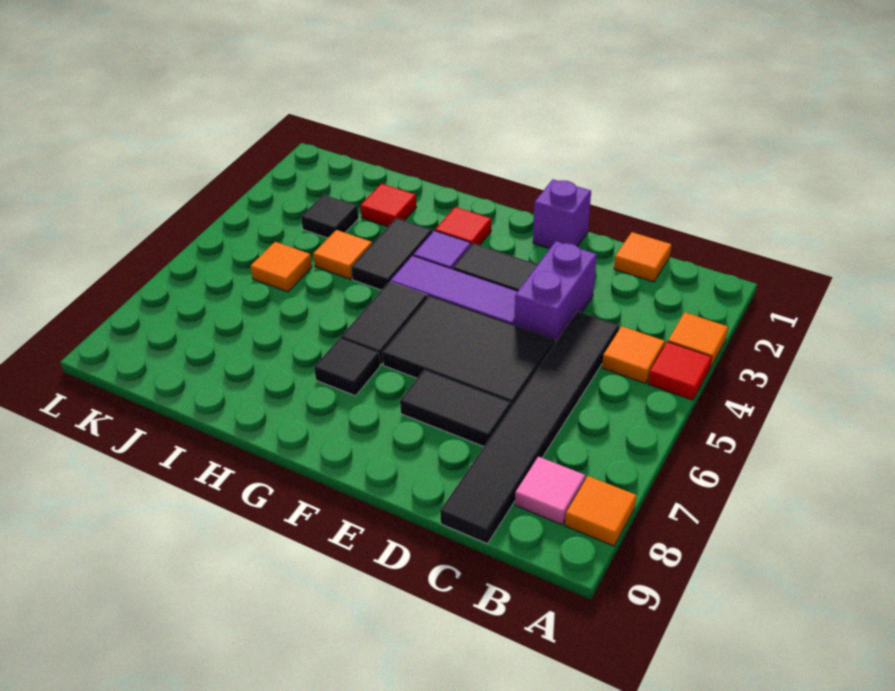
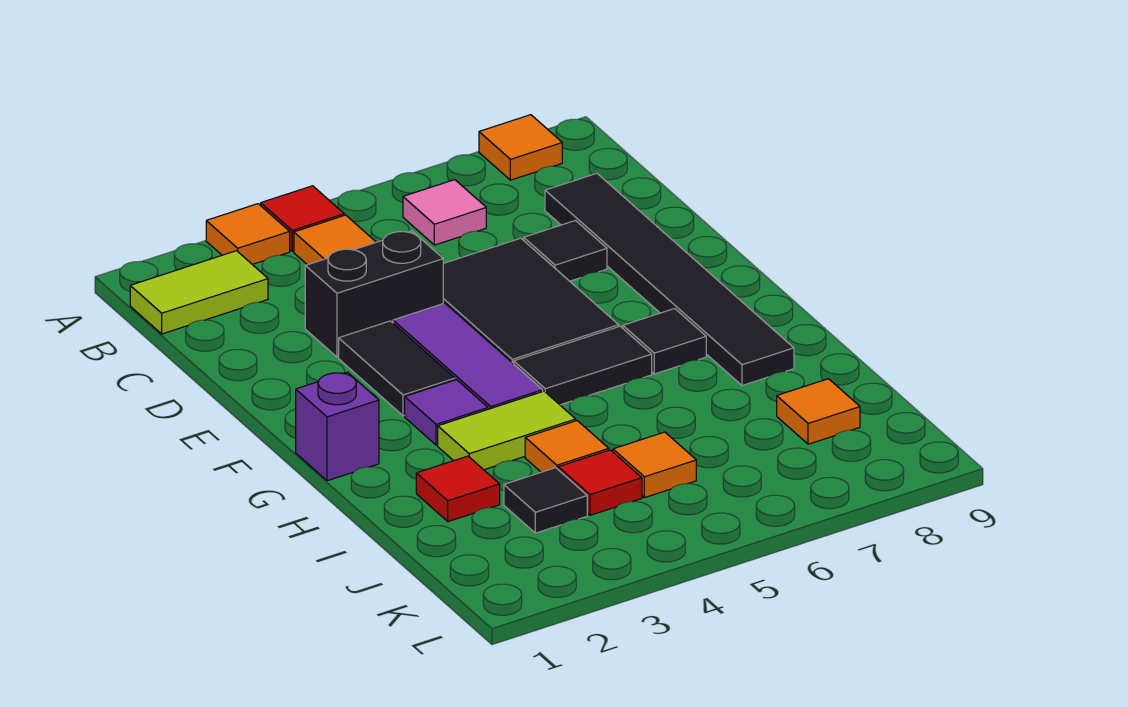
none -> lime tile B1:B2 level 1
pink tile B8 level 1 -> pink tile B6 level 1
orange tile C1 level 1 -> orange tile J8 level 1
black tile C4:C9 level 1 -> black tile C8:H8 level 1
purple brick D3:D4 level 1 -> black brick D3:D4 level 1
black tile D7:E7 level 1 -> black tile D7 level 1
purple brick E1 level 1 -> purple brick G1 level 1
red tile G2 level 1 -> red tile J4 level 1
black tile H3:H4 level 1 -> lime tile H3:H4 level 1

